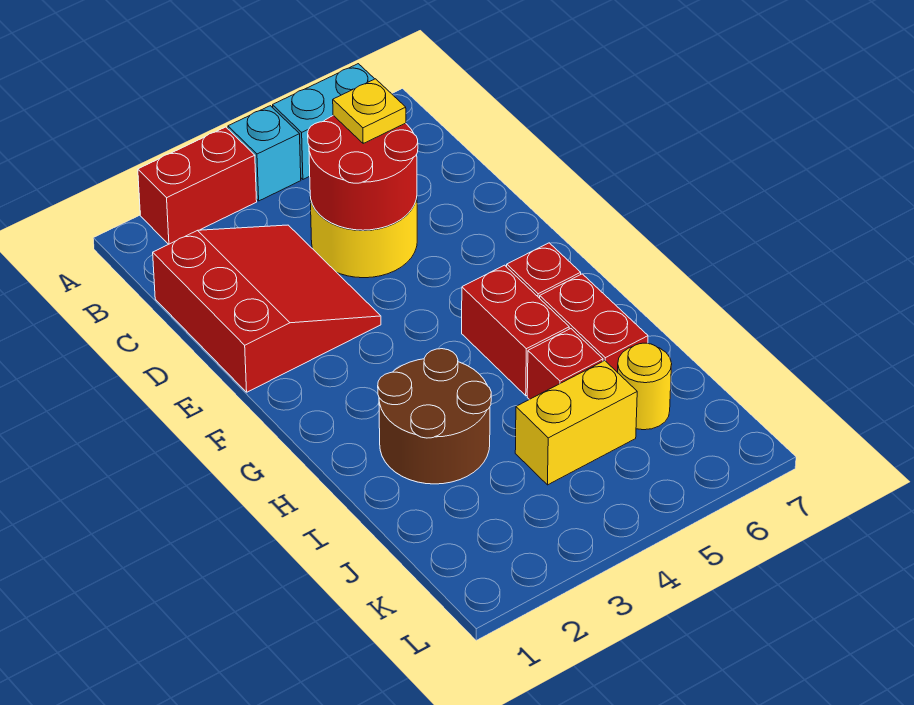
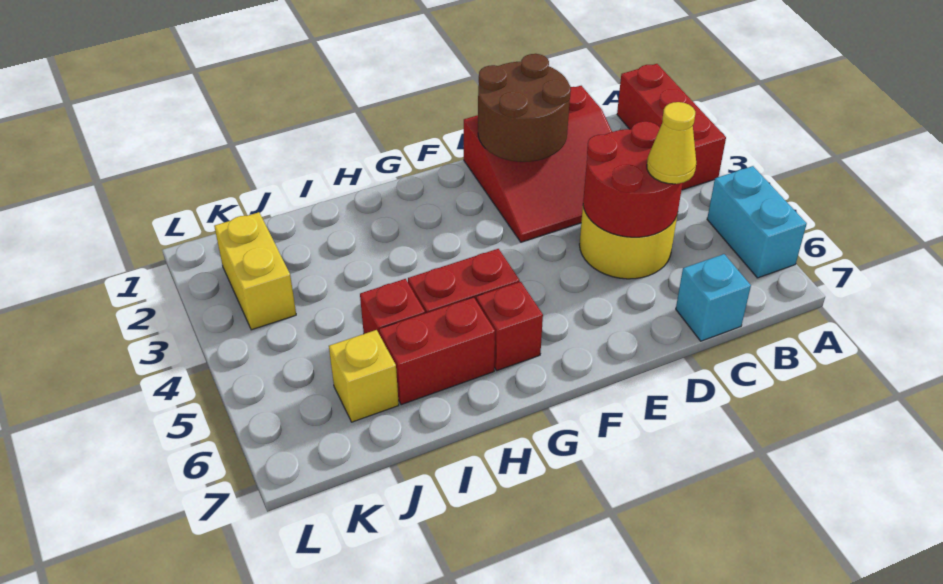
red brick A2:A3 level 1 -> red brick A1:A3 level 1
cyan brick A4 level 1 -> cyan brick C7 level 1
yellow plate C5 level 3 -> yellow cone C5 level 3
brown round brick H2:I3 level 1 -> brown round brick D1:E2 level 2
yellow brick J4:J5 level 1 -> yellow brick K2:K3 level 1
yellow round brick J6 level 1 -> yellow brick J6 level 1

